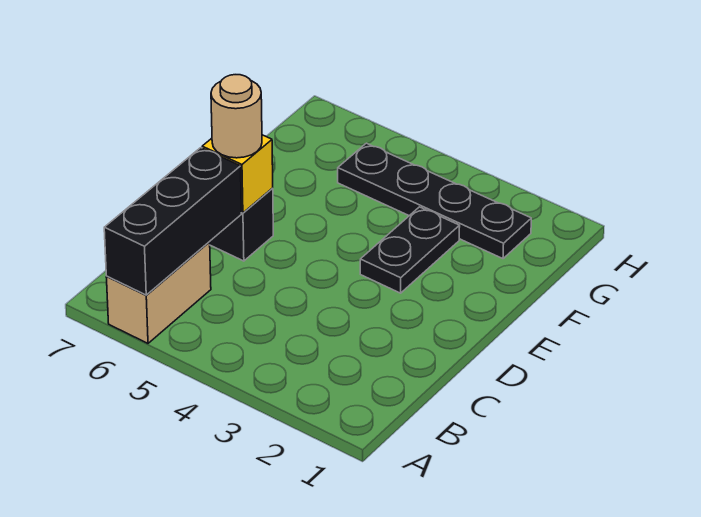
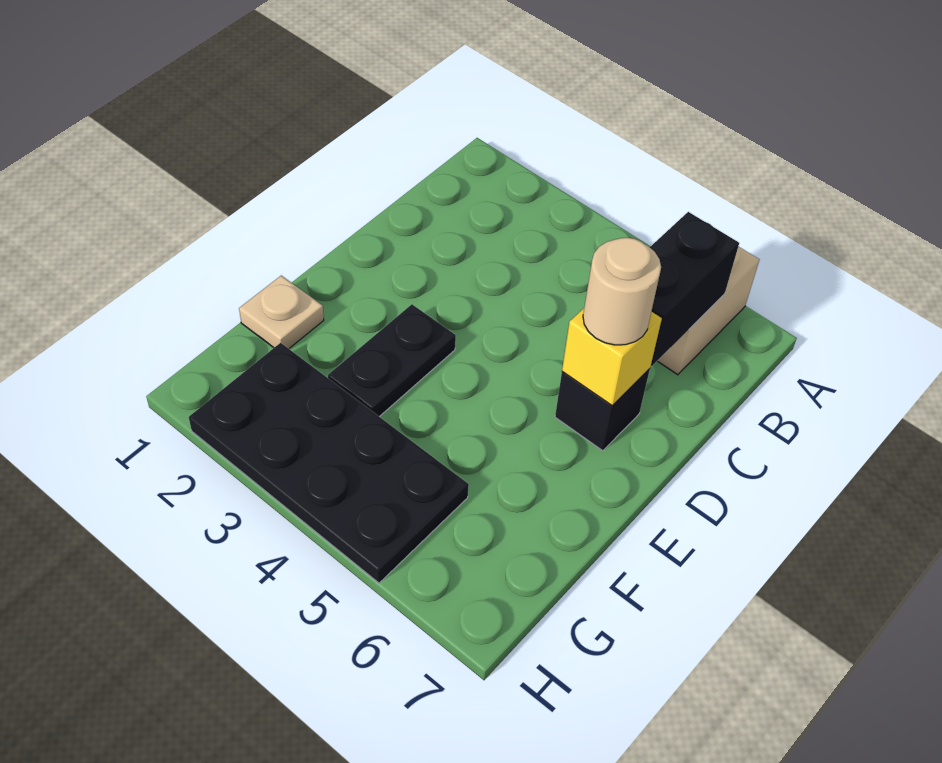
black brick A6:C6 level 2 -> black brick B6:C6 level 2
none -> tan plate F1 level 1
black plate G2:G5 level 1 -> black plate G2:H5 level 1

